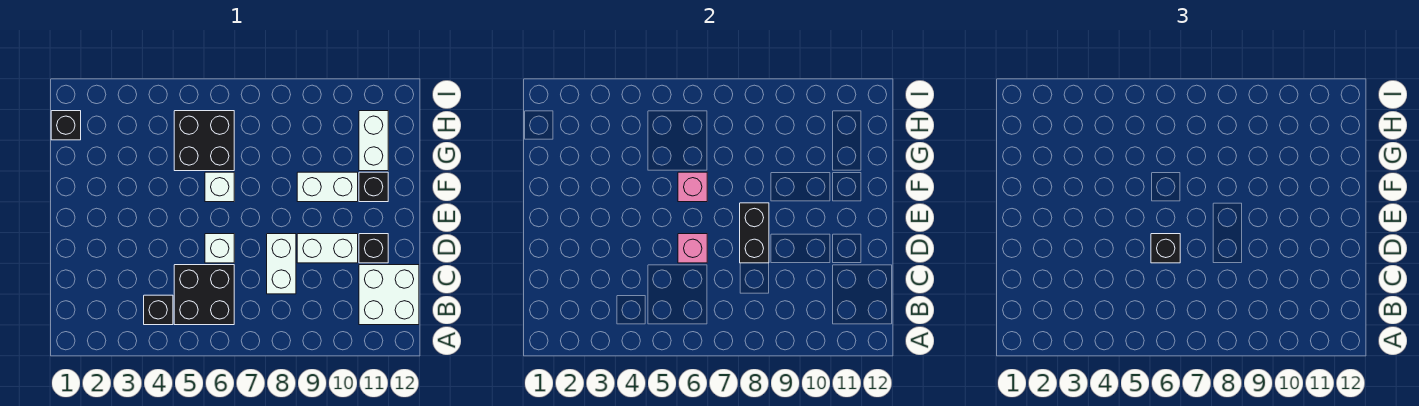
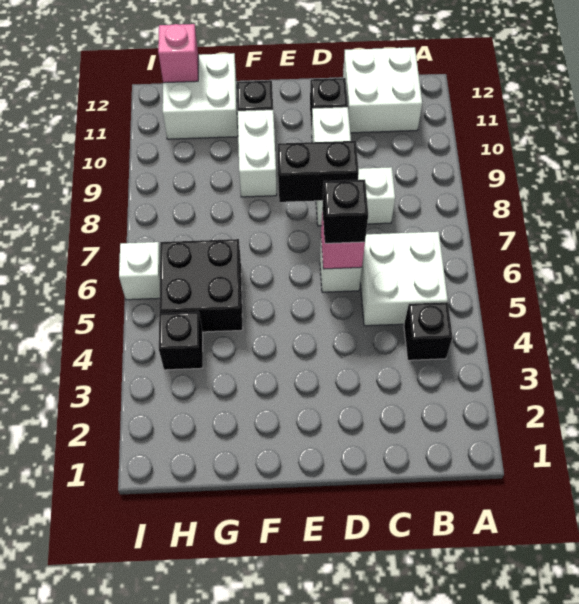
black brick B5:C6 level 1 -> white brick B5:C6 level 1
white brick F6 level 1 -> white brick I6 level 1
pink brick F6 level 2 -> pink brick H12 level 2
white brick G11:H11 level 1 -> white brick G11:H12 level 1
black brick H1 level 1 -> black brick H4 level 1

